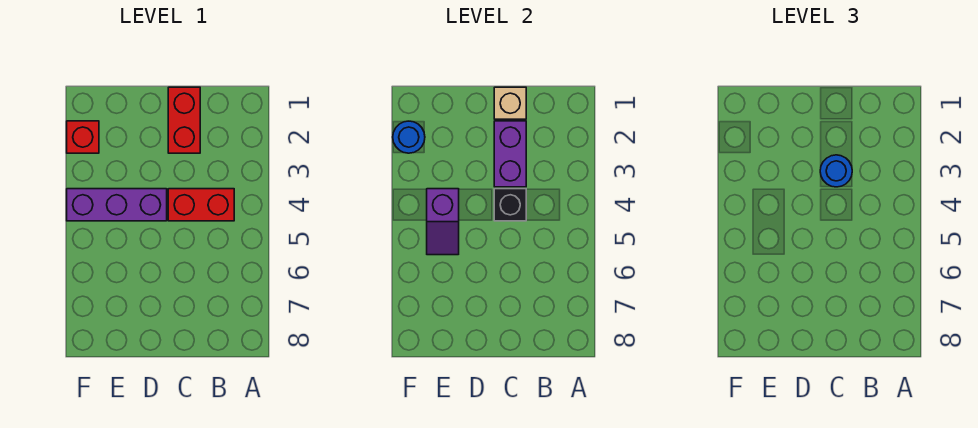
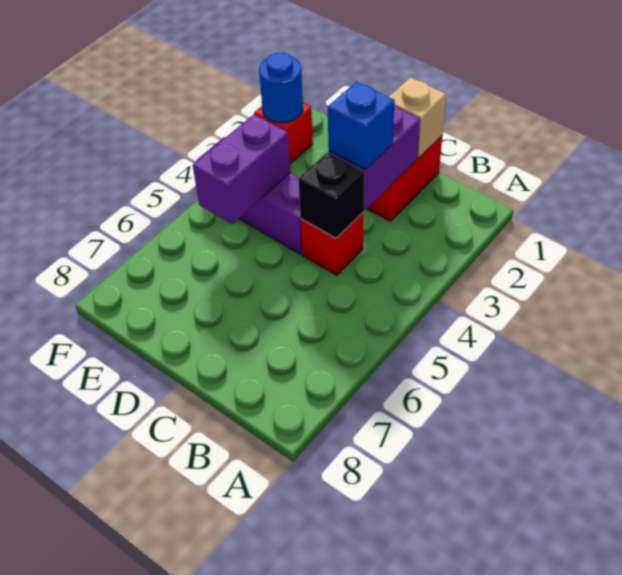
red brick B4:C4 level 1 -> red brick C4 level 1
blue round brick C3 level 3 -> blue brick C3 level 3
purple slope E4:E5 level 2 top 4 -> purple brick E4:E5 level 2

